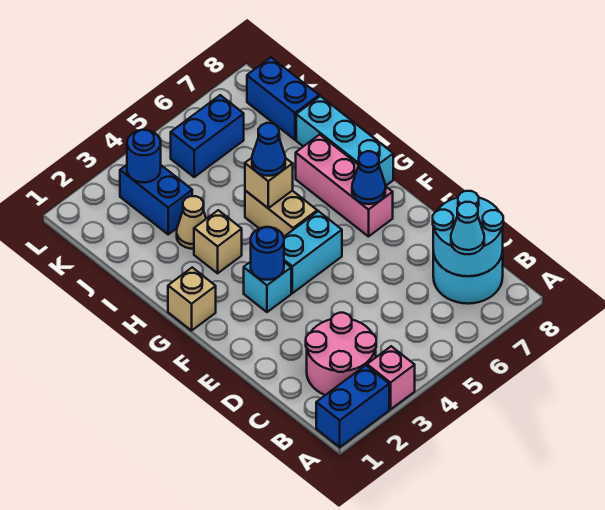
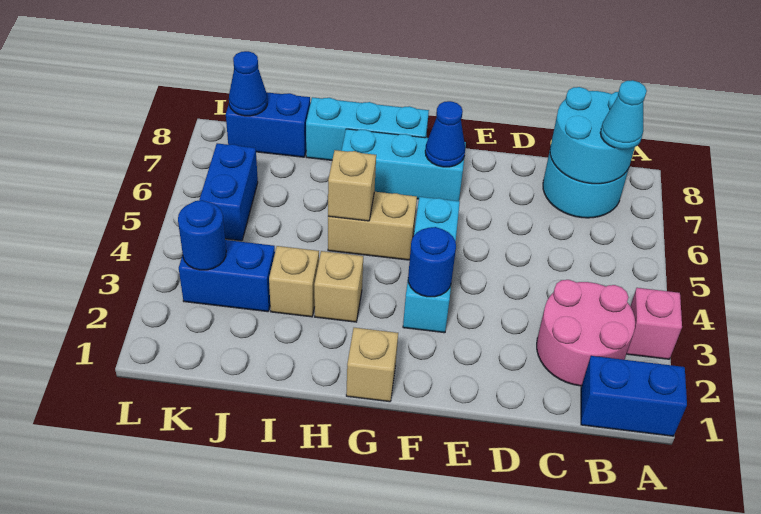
blue brick A1:A2 level 1 -> blue brick A1:B1 level 1
pink brick F7:H7 level 1 -> cyan brick F7:H7 level 1
blue cone H5 level 3 -> blue cone K8 level 2
tan cone I3 level 1 -> tan brick I3 level 1

